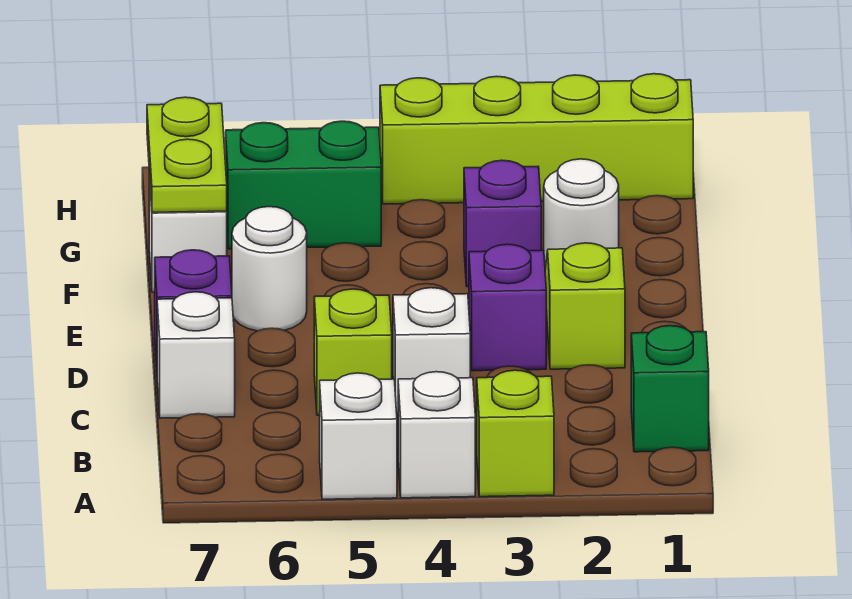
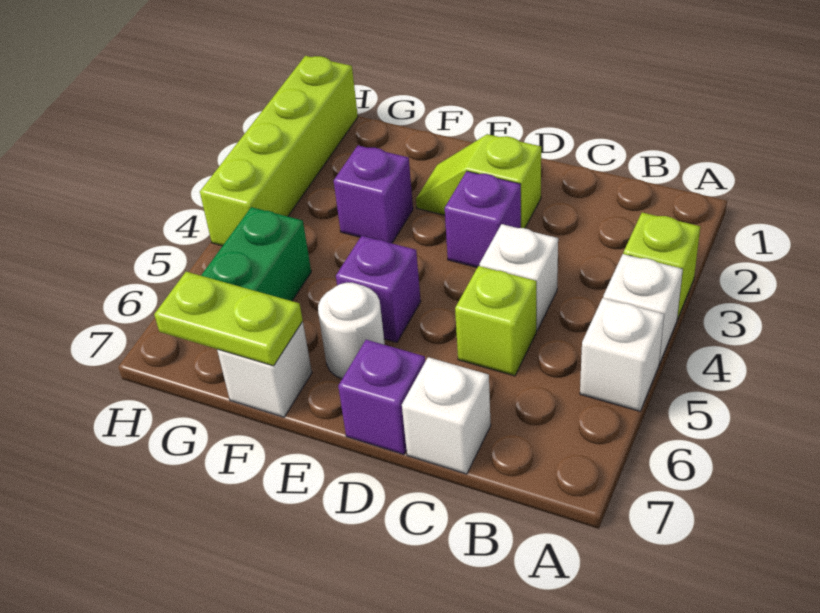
green brick B1 level 1 -> none
none -> purple brick E5 level 1
white round brick F2 level 1 -> none

